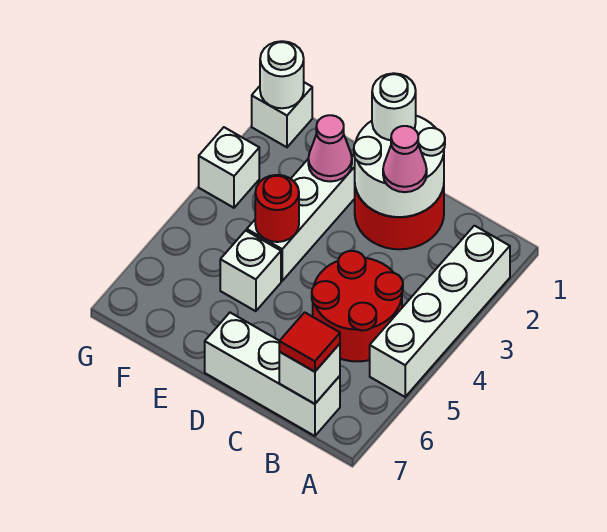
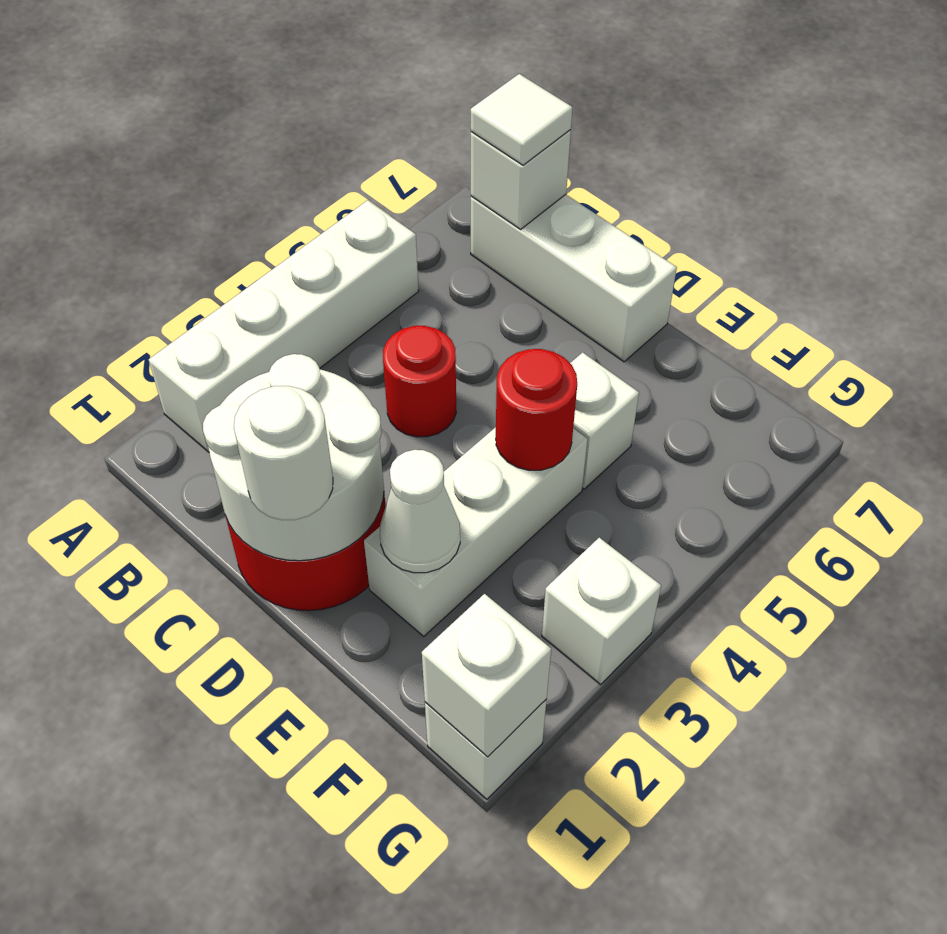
red round brick B4:C5 level 1 -> red round brick C4 level 1
red tile B7 level 3 -> white tile B7 level 3
pink cone C2 level 3 -> none
pink cone E2 level 2 -> white cone E2 level 2
white round brick G1 level 2 -> white brick G1 level 2

